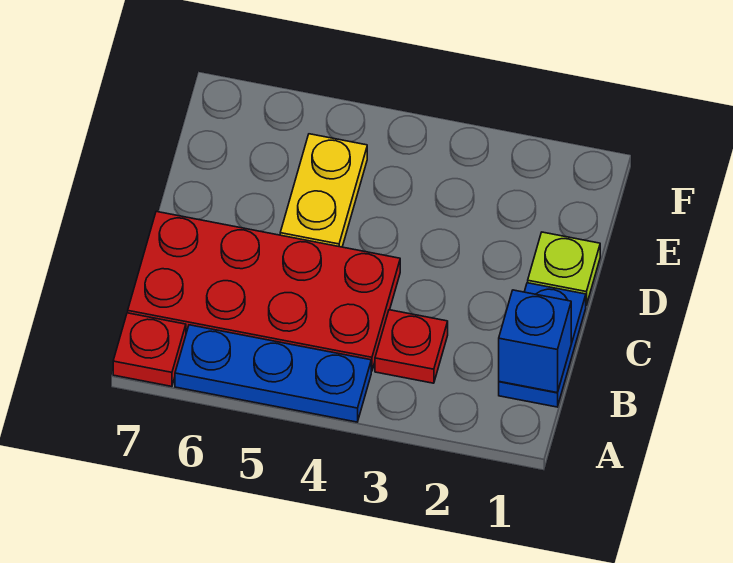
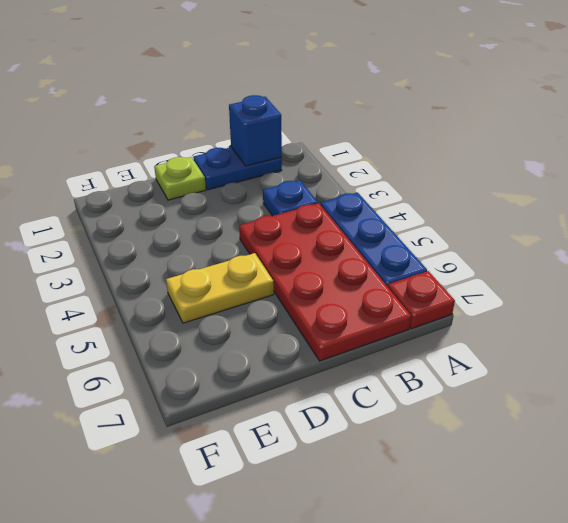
red plate B3 level 1 -> blue plate B3 level 1

